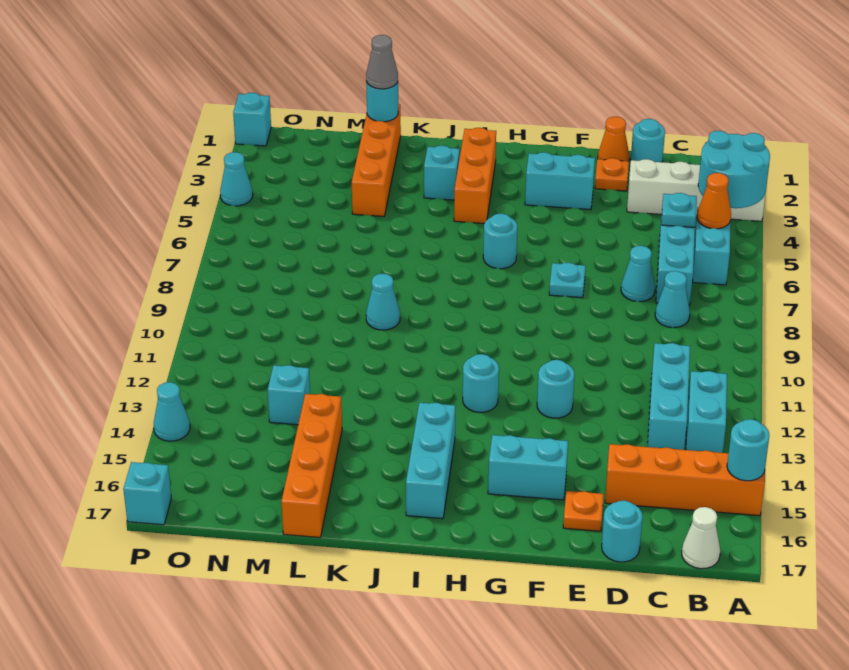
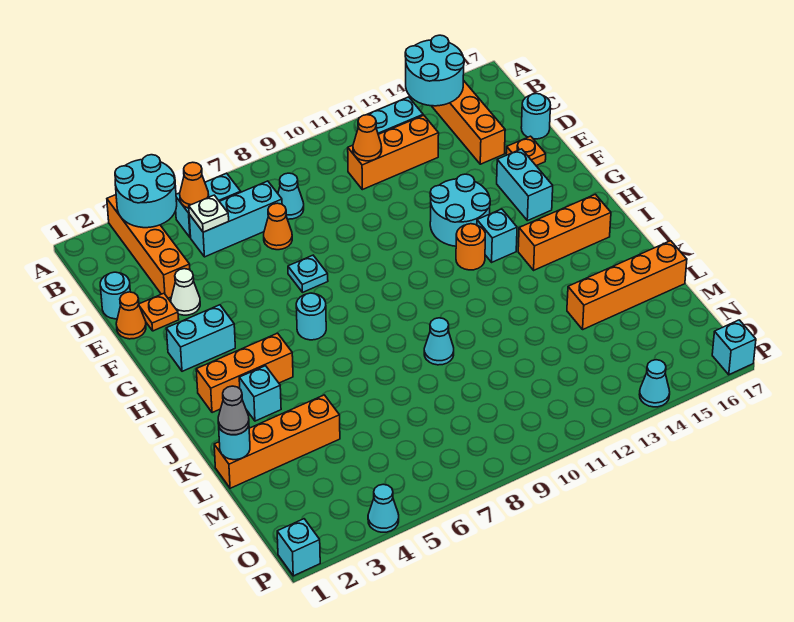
white brick A3:D3 level 1 -> orange brick A3:D3 level 1
cyan round brick A15 level 2 -> cyan round brick A14:B15 level 2
white cone B17 level 1 -> white cone E3 level 1
cyan plate C5 level 2 -> white plate C5 level 2
cyan brick C11:C13 level 1 -> orange brick C11:C13 level 1
none -> orange cone C11 level 2
cyan cone D7 level 1 -> orange cone D7 level 1
cyan brick F3:G3 level 1 -> cyan brick G2:G3 level 1
cyan round brick F12 level 1 -> cyan round brick F12:G13 level 1
cyan round brick H12 level 1 -> orange round brick H12 level 1
cyan brick I14:I16 level 1 -> orange brick I14:I16 level 1
cyan brick M13 level 1 -> cyan brick H13 level 1

